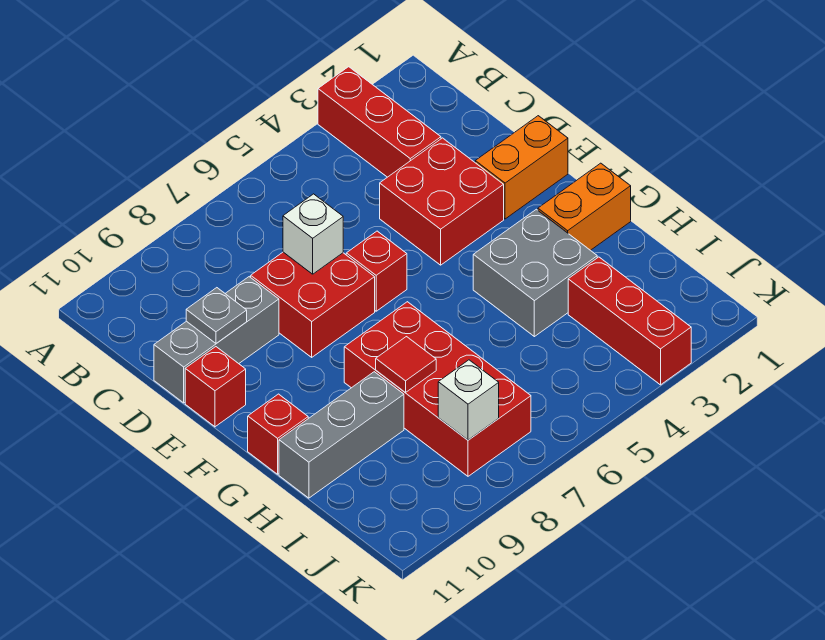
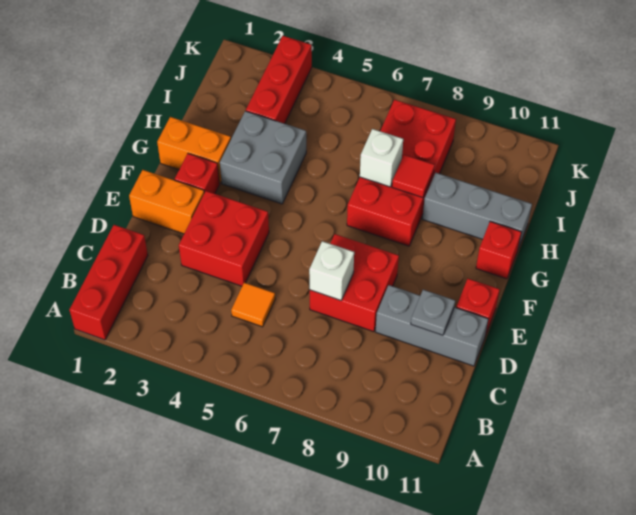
red brick A3:C3 level 1 -> red brick A1:C1 level 1
none -> orange tile C5 level 1
red brick E6 level 1 -> red brick F2 level 1
white brick J8 level 2 -> white brick H7 level 2

